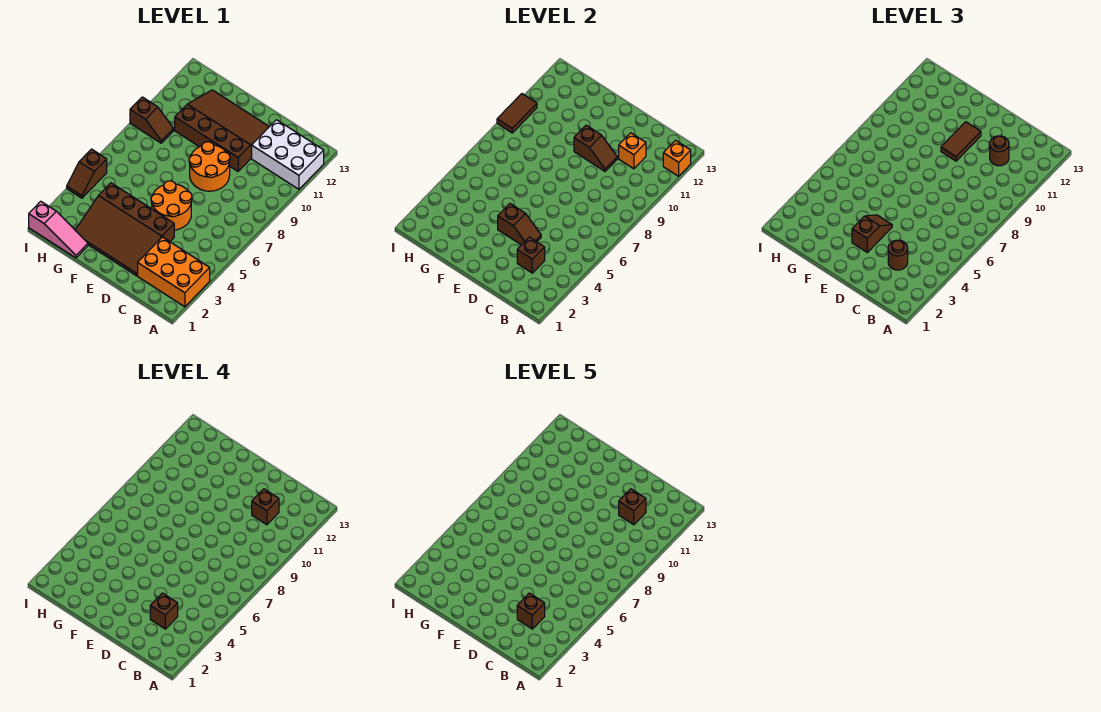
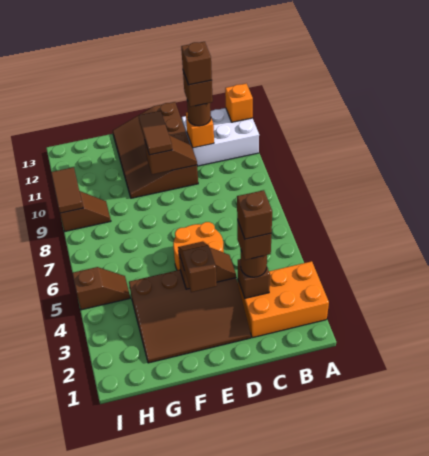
orange round brick D8:E9 level 1 -> none
brown slope D10:G12 level 1 top 10 -> brown slope D10:F13 level 1 top D
pink slope G1:I1 level 1 top I -> none
brown slope I4:I5 level 1 top 5 -> brown slope H5:I5 level 1 top I

